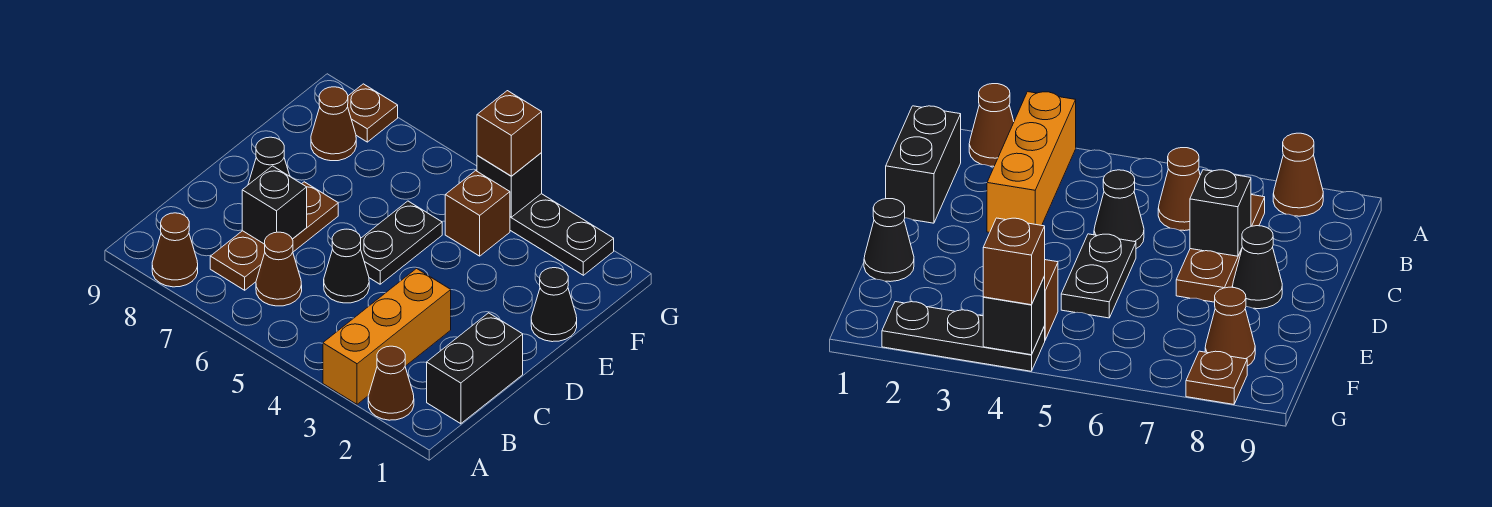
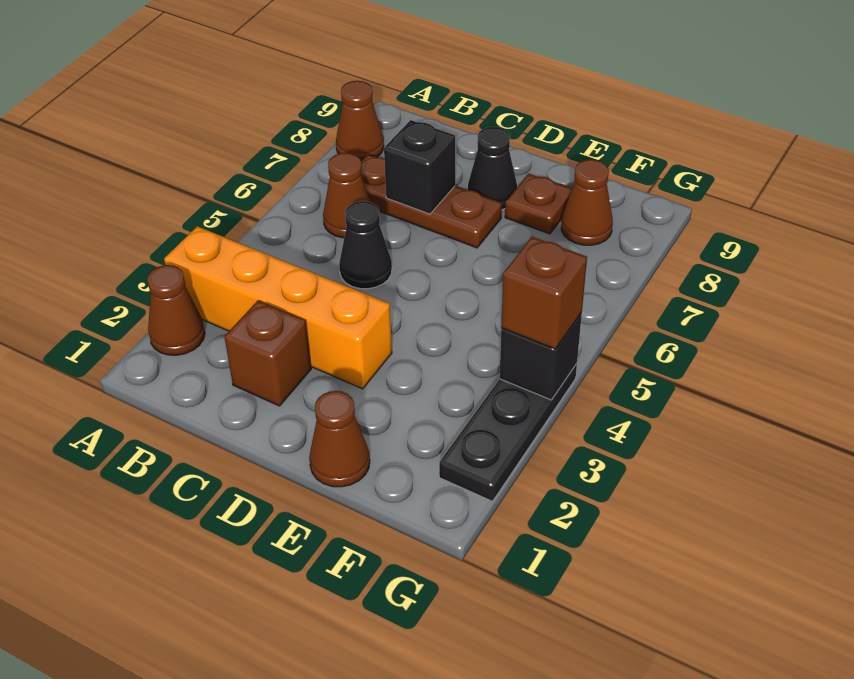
orange brick A3:C3 level 1 -> orange brick A3:D3 level 1
black brick B1:C1 level 1 -> none
black plate D5:E5 level 1 -> none
black cone E1 level 1 -> brown cone E1 level 1
brown brick F4 level 1 -> brown brick C2 level 1
brown plate G8 level 1 -> brown plate E8 level 1

